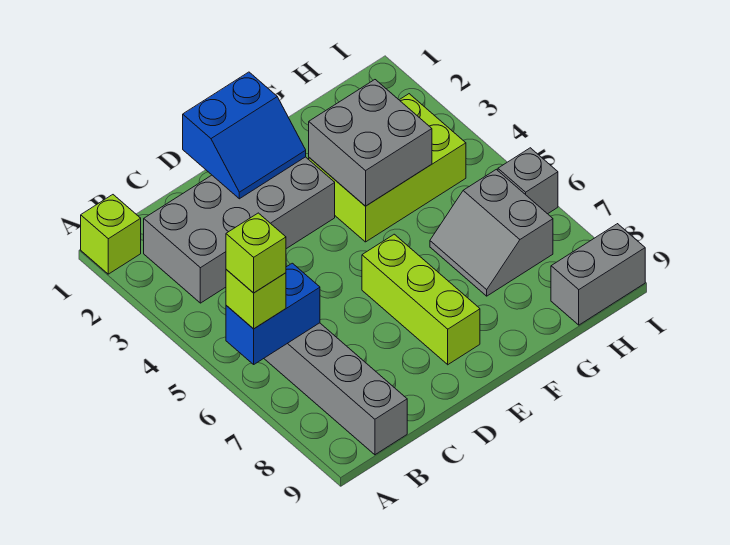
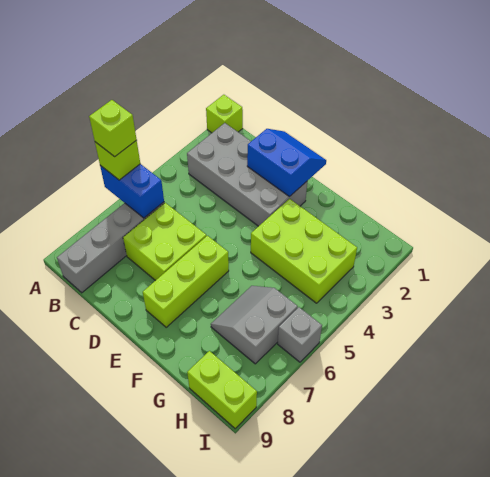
none -> lime brick C6:D7 level 1
blue slope D1:E2 level 2 top 1 -> blue slope D1:E2 level 2 top 2
grey brick F3:G4 level 2 -> none
grey brick H9:I9 level 1 -> lime brick H9:I9 level 1

